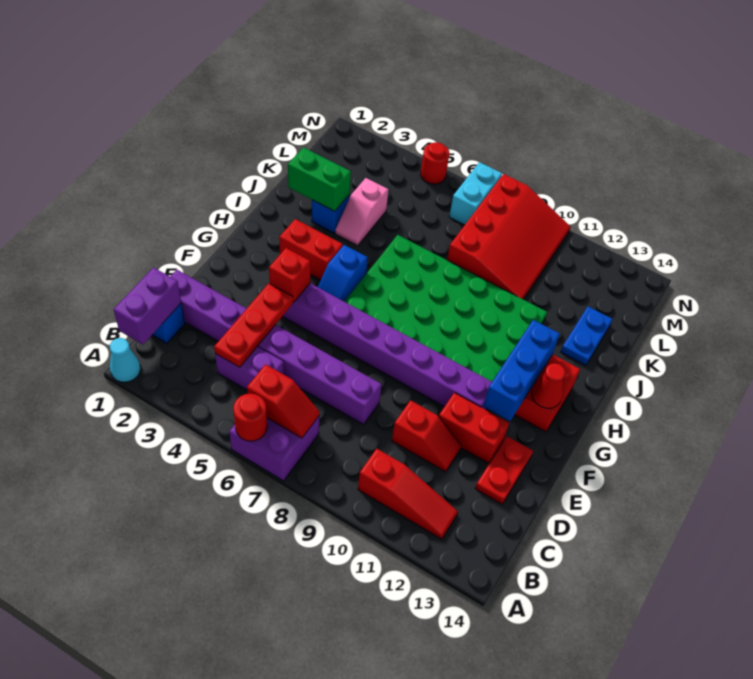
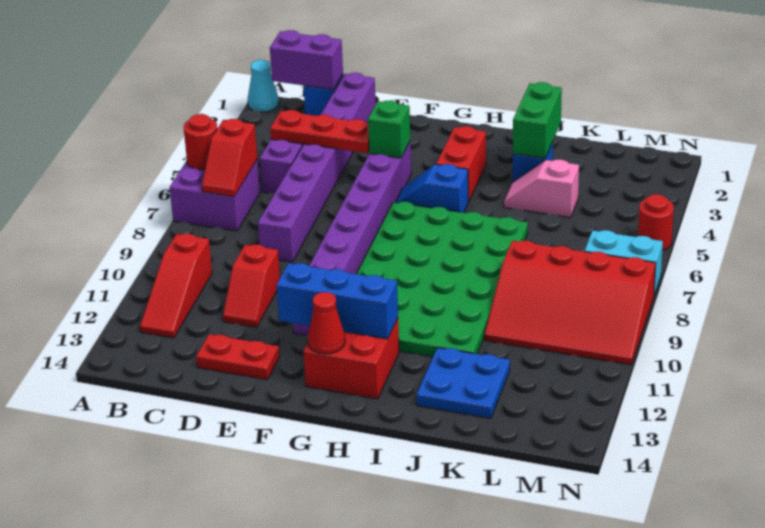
red brick E11:E12 level 1 -> none
red brick F4 level 2 -> green brick F4 level 2
blue plate J13:K13 level 1 -> blue plate J12:K13 level 1

